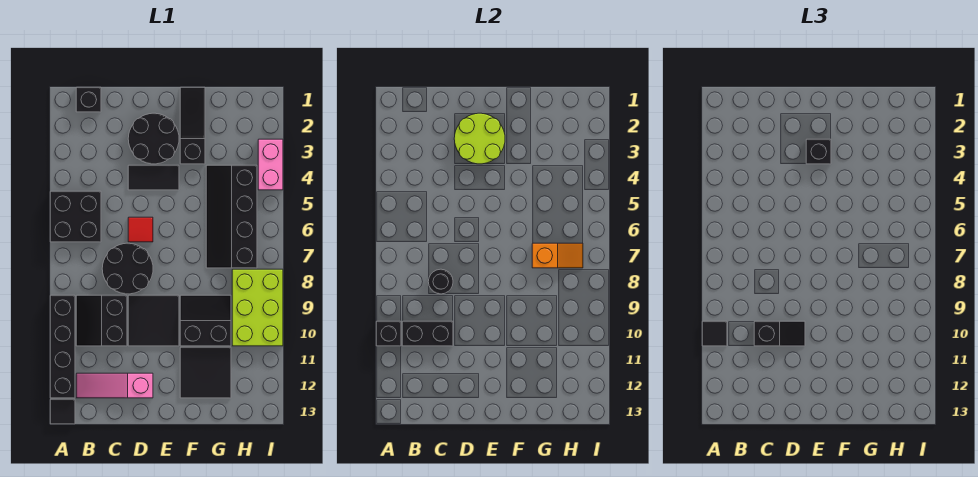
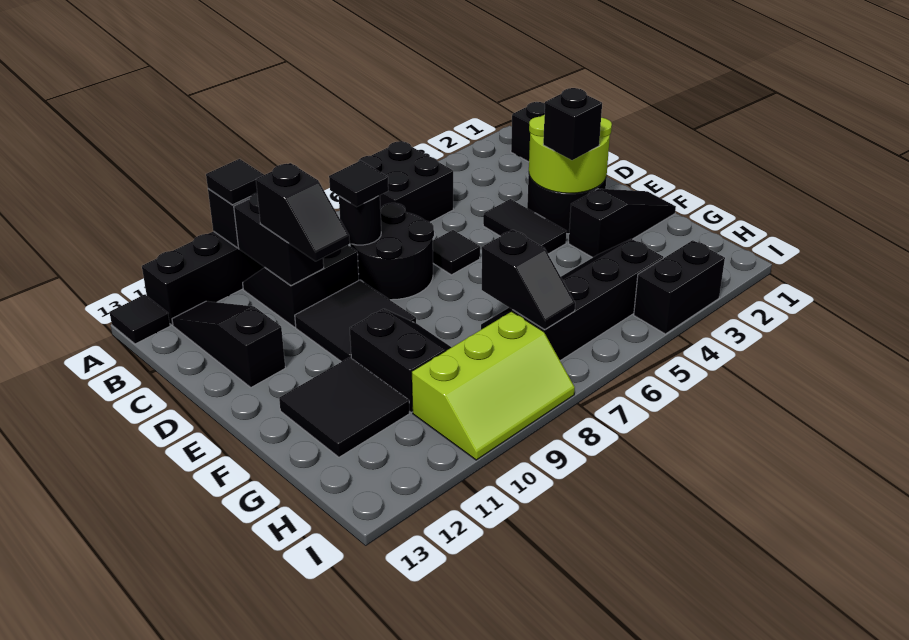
pink slope B12:D12 level 1 top D -> black slope B12:D12 level 1 top D
none -> black tile C8 level 3
red tile D6 level 1 -> black tile D6 level 1
orange slope G7:H7 level 2 top G -> black slope G7:H7 level 2 top G
lime brick H8:I10 level 1 -> lime slope H8:I10 level 1 top H
pink brick I3:I4 level 1 -> black brick I3:I4 level 1

